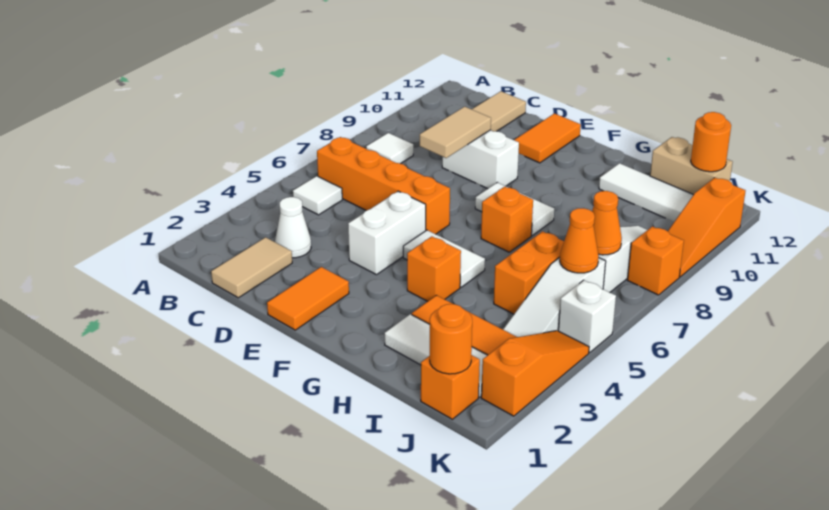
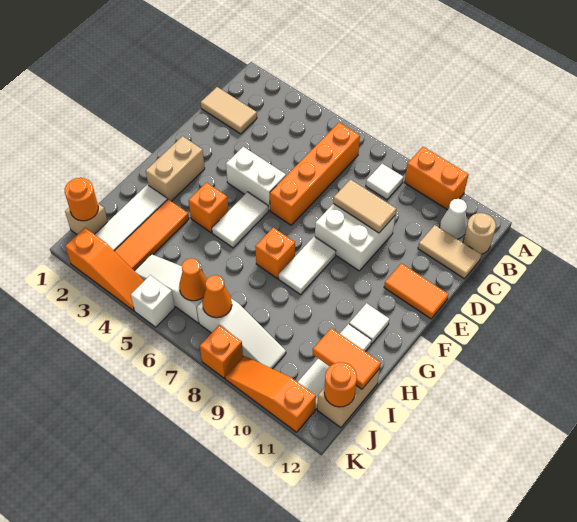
white tile B5 level 1 -> white tile G11 level 1
none -> tan round brick B12 level 1
white cone C3 level 1 -> white cone B11 level 1
white brick D9:E9 level 1 -> white brick D8:E9 level 1
orange tile E1:E2 level 1 -> orange tile I11:I12 level 2
none -> tan brick F2:G2 level 1
orange brick I5:I6 level 1 -> orange brick A9:A10 level 1
orange brick J1 level 1 -> tan brick J1 level 1

